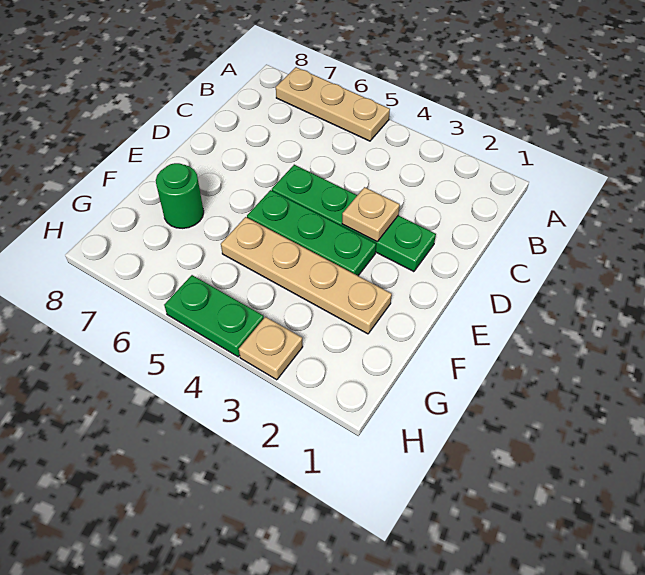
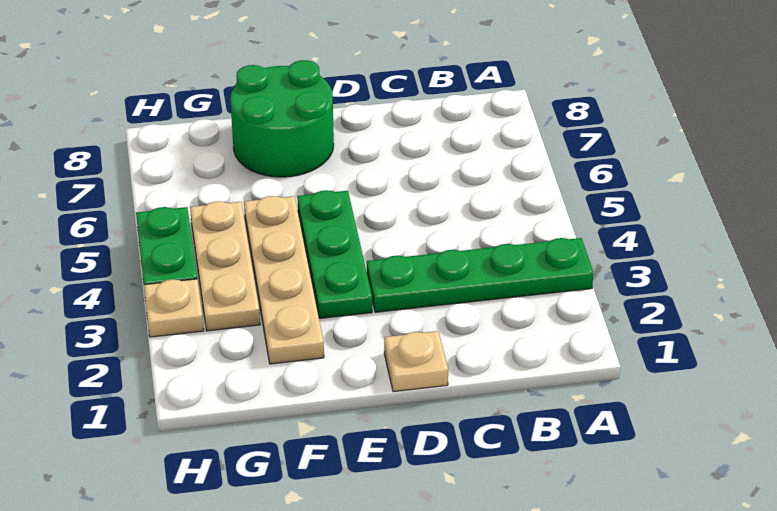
tan plate A5:A7 level 1 -> tan plate G3:G5 level 1
green plate D2:D5 level 1 -> green plate A3:D3 level 1
tan plate D3 level 2 -> tan plate D1 level 1
green round brick F7 level 1 -> green round brick E7:F8 level 1

